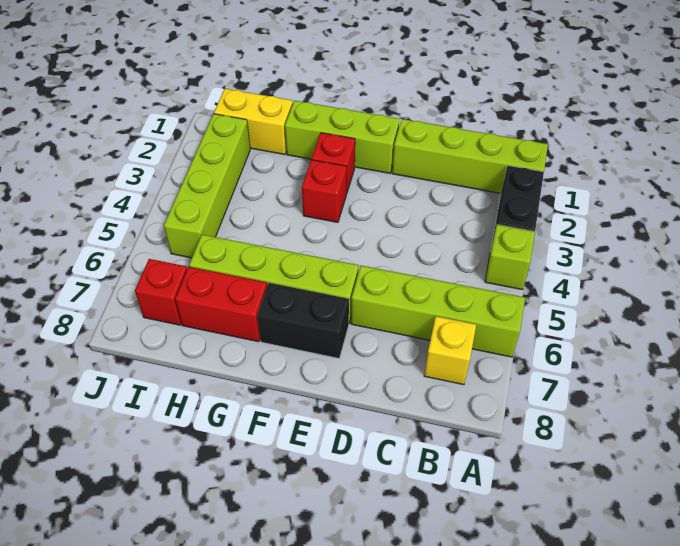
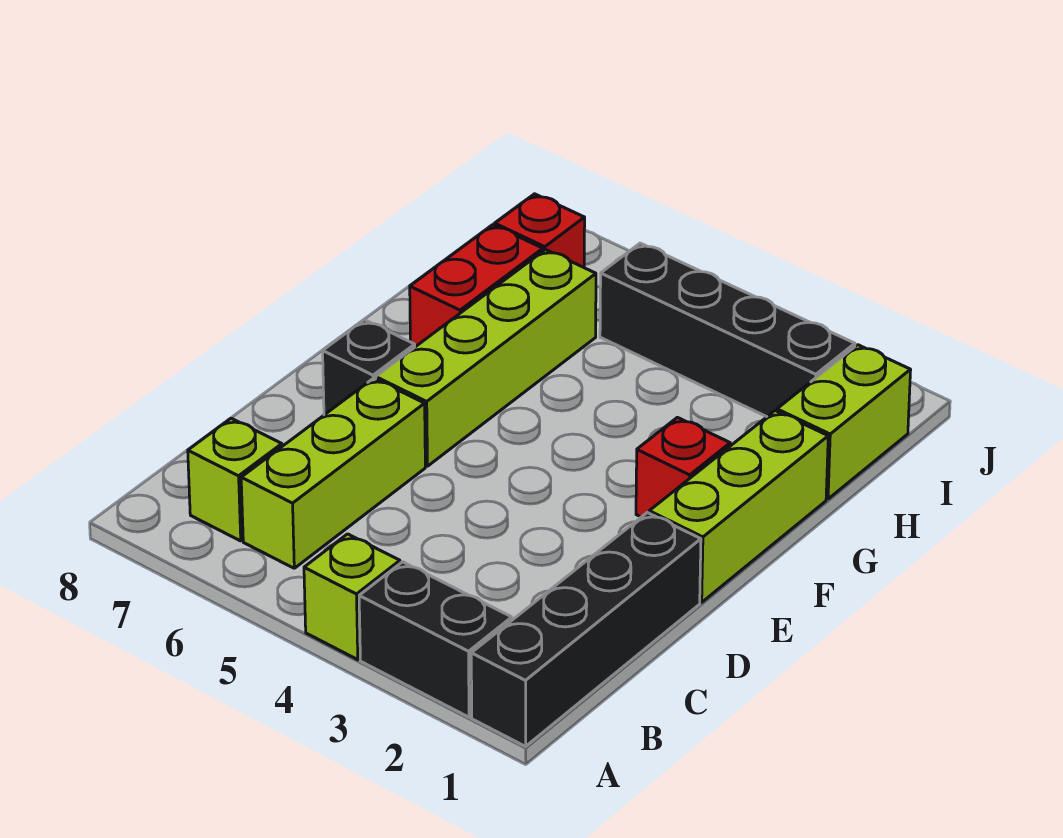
lime brick A1:D1 level 1 -> black brick A1:D1 level 1
lime brick A6:D6 level 1 -> lime brick B6:D6 level 1
yellow brick B7 level 1 -> lime brick B7 level 1
black brick E7:F7 level 1 -> black brick E7 level 1
red brick F3 level 1 -> none
yellow brick H1:I1 level 1 -> lime brick H1:I1 level 1
lime brick I2:I5 level 1 -> black brick I2:I5 level 1

